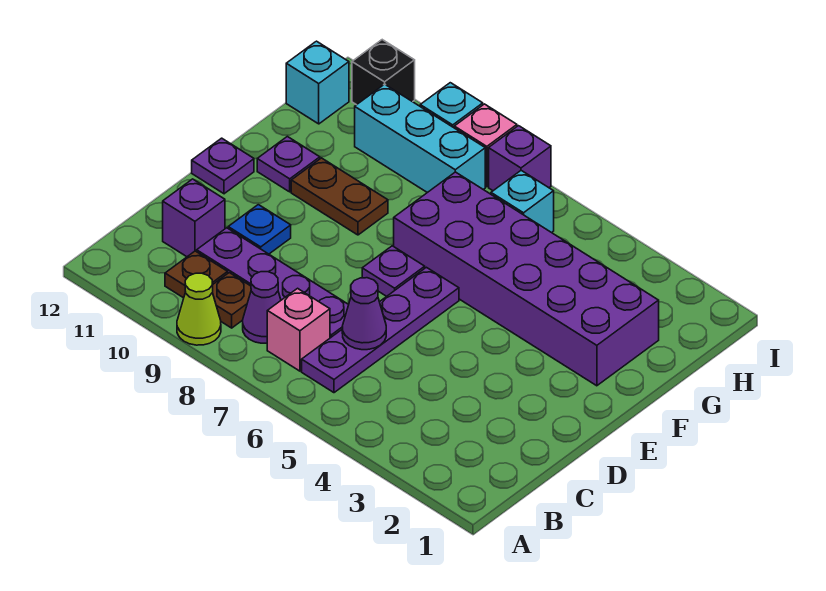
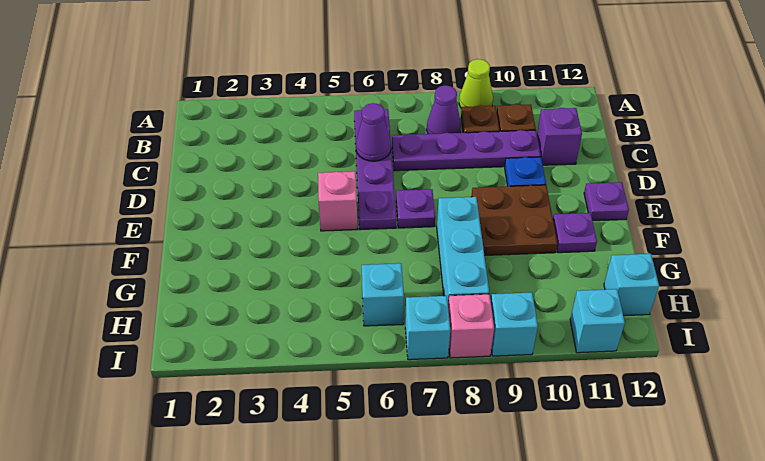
pink brick B7 level 1 -> pink brick E5 level 1
purple brick F2:G7 level 1 -> none
brown plate F9:F10 level 1 -> brown plate E9:F10 level 1
cyan brick H8:H10 level 1 -> cyan brick F8:H8 level 1
purple brick I7 level 1 -> cyan brick I7 level 1
black brick I11 level 1 -> cyan brick I11 level 1

